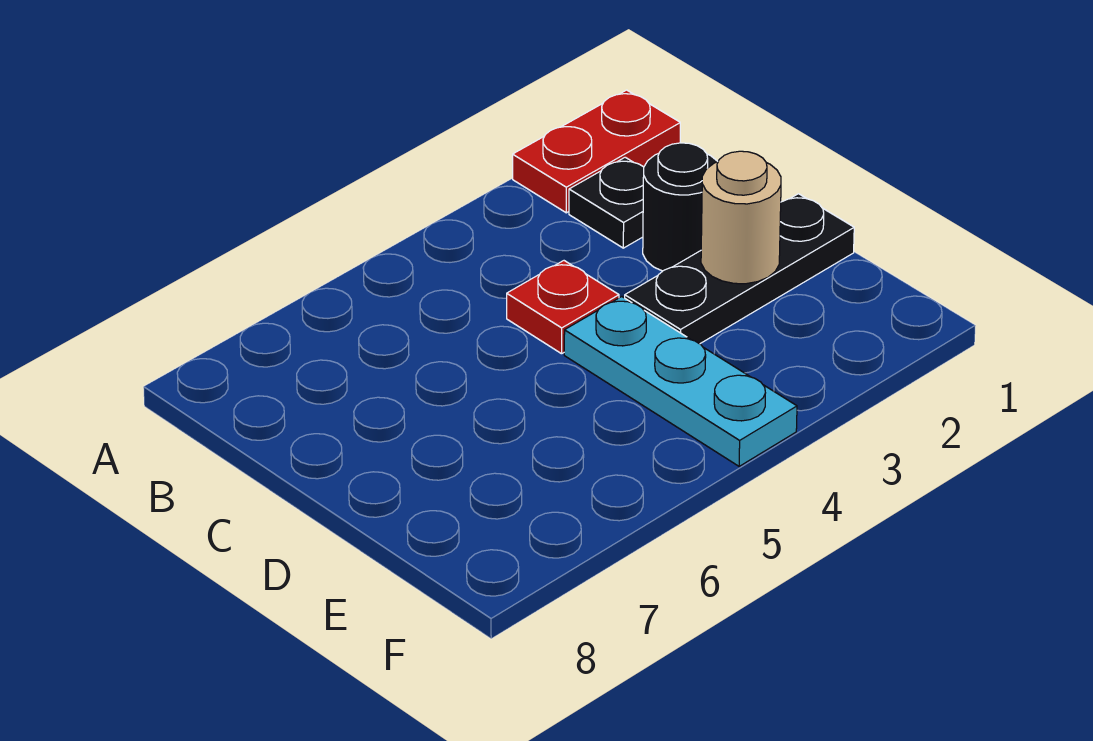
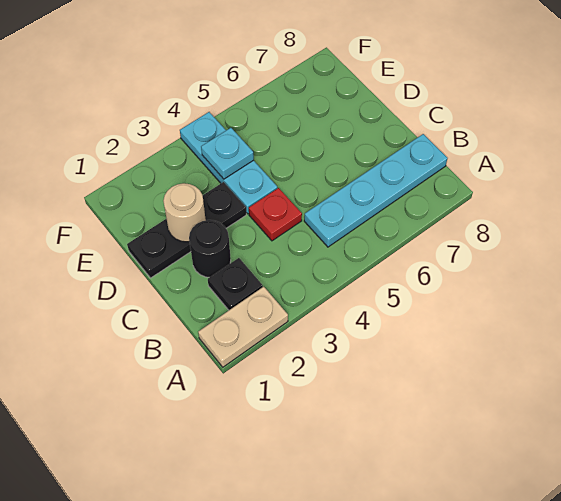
red plate A1:A2 level 1 -> tan plate A1:A2 level 1
none -> cyan plate B5:B8 level 1
none -> cyan plate E4 level 2

